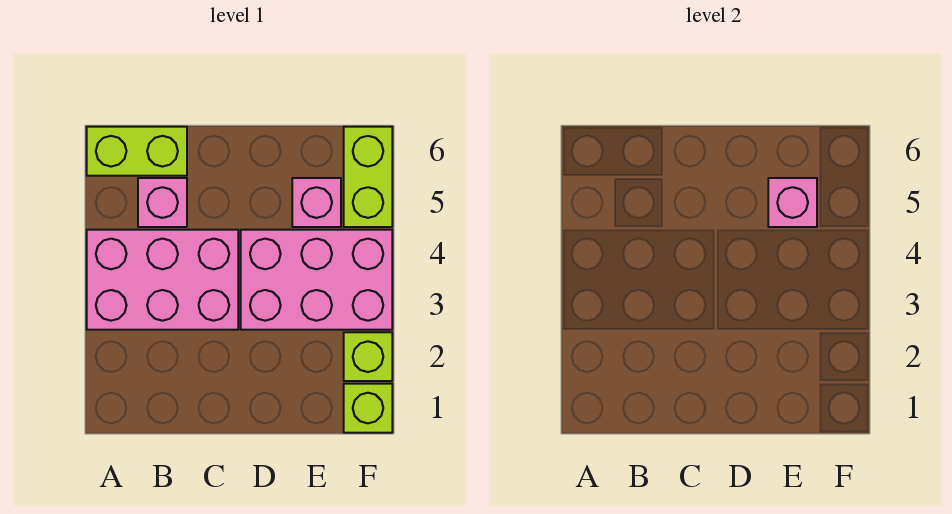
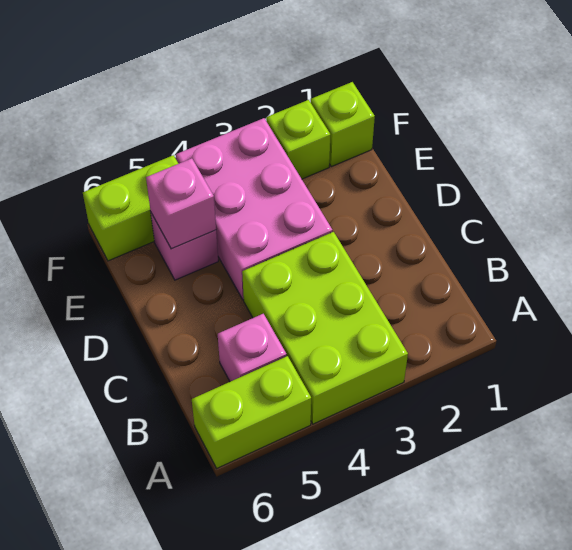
pink brick A3:C4 level 1 -> lime brick A3:C4 level 1
lime brick A6:B6 level 1 -> lime brick A5:A6 level 1

